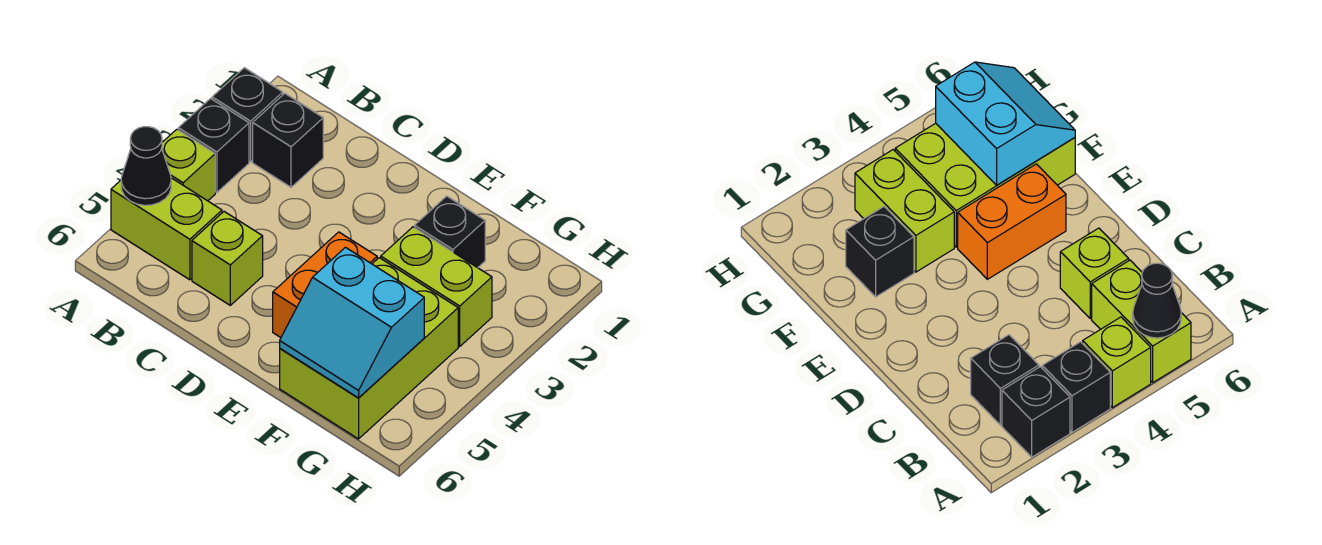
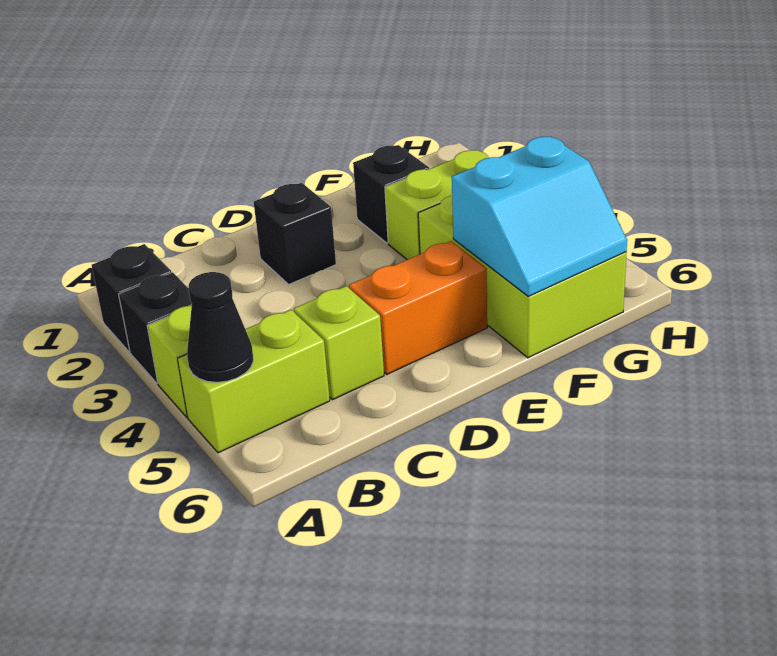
black brick B2 level 1 -> black brick D2 level 1
orange brick E4:E5 level 1 -> orange brick D5:E5 level 1

